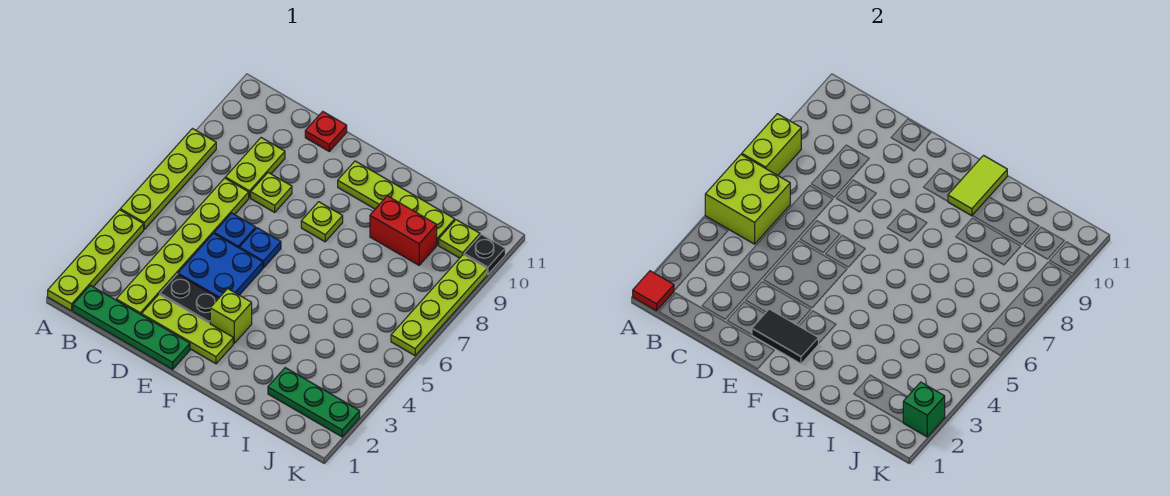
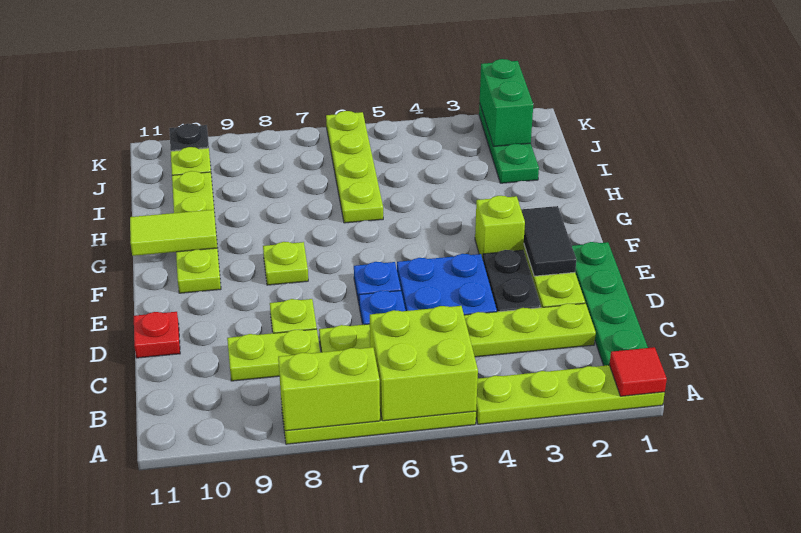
red brick H9:I9 level 1 -> none
green brick K2 level 2 -> green brick J2:K2 level 2
lime plate K6:K9 level 1 -> lime plate H6:K6 level 1

